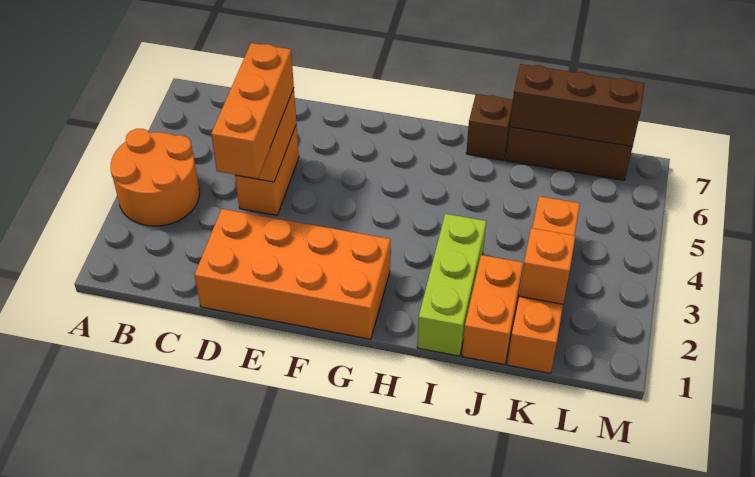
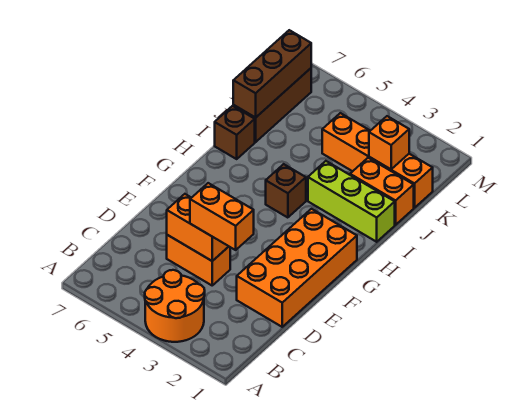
orange brick D3:D5 level 3 -> orange brick D3:D4 level 3
none -> brown brick H4 level 1

